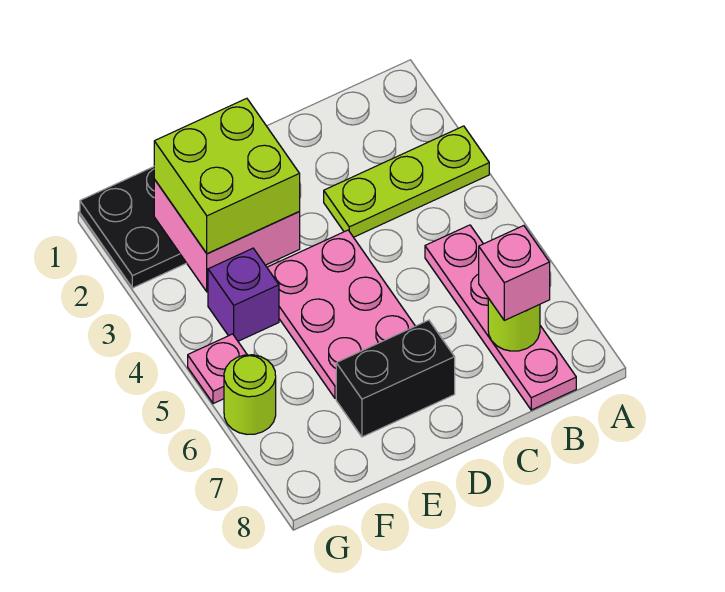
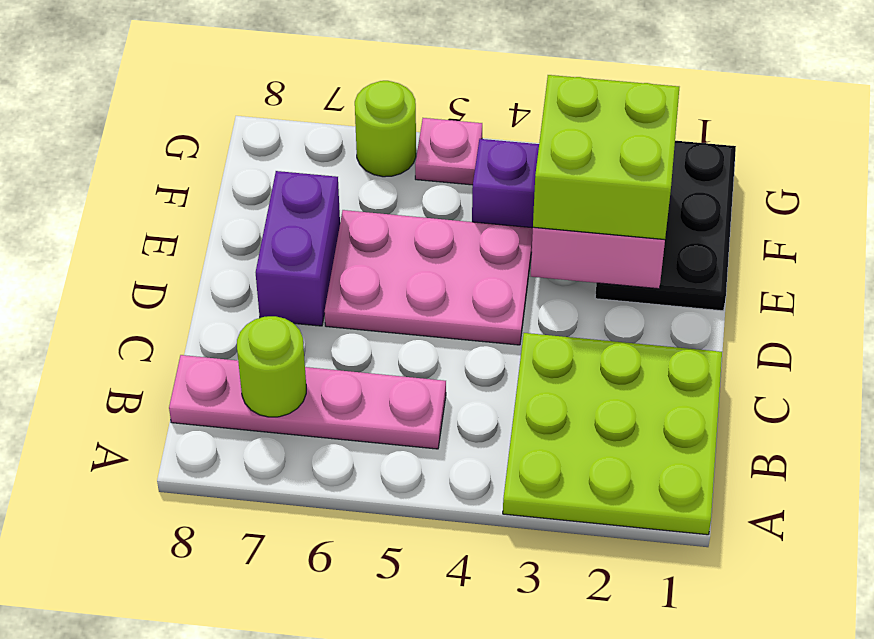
lime plate A3:C3 level 1 -> lime plate A1:C3 level 1
pink brick B7 level 3 -> none
black brick D7:E7 level 1 -> purple brick D7:E7 level 1

